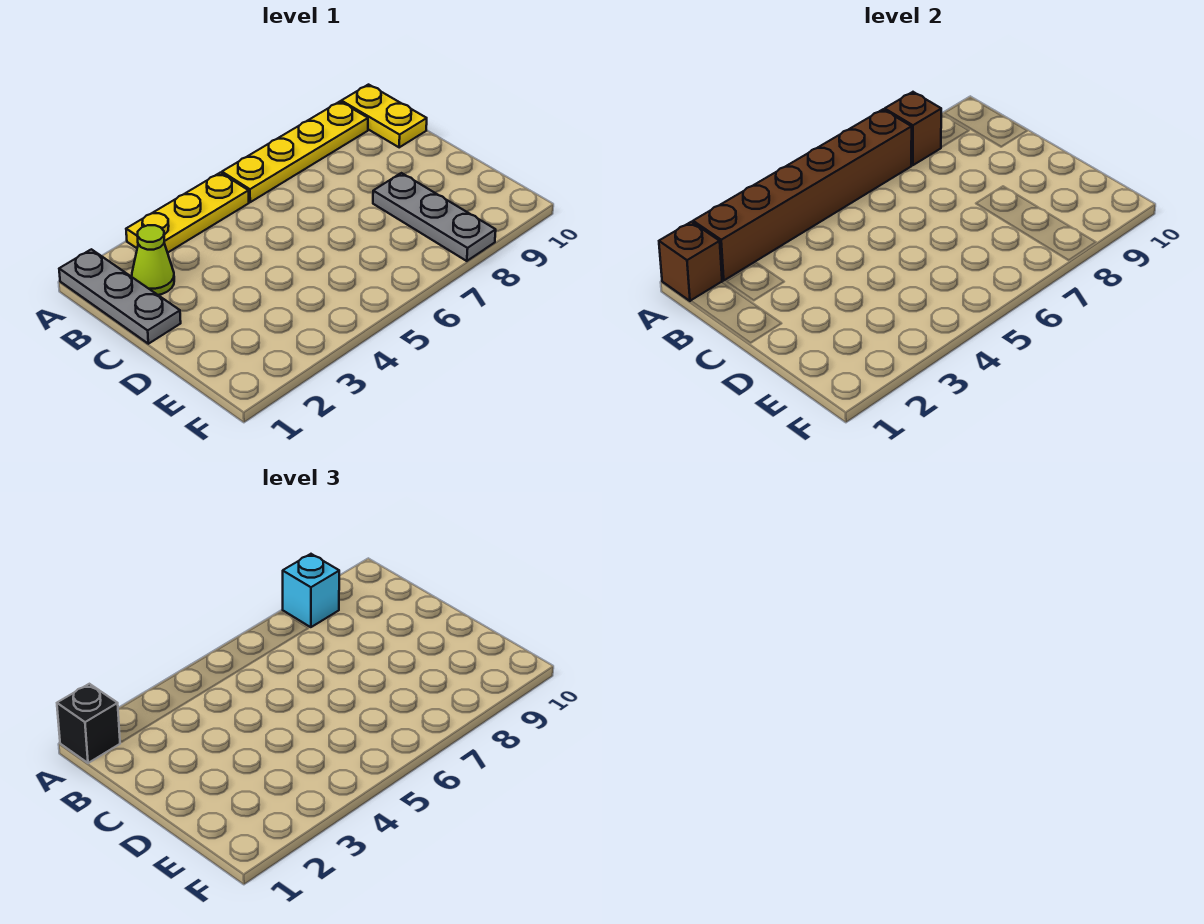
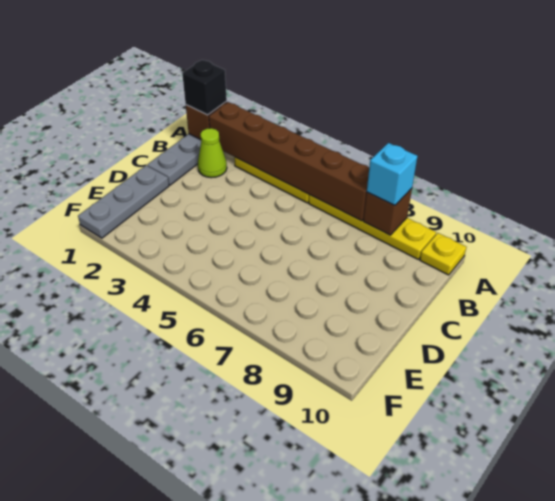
yellow plate A10:B10 level 1 -> yellow plate A10 level 1
grey plate D8:F8 level 1 -> grey plate D1:F1 level 1

